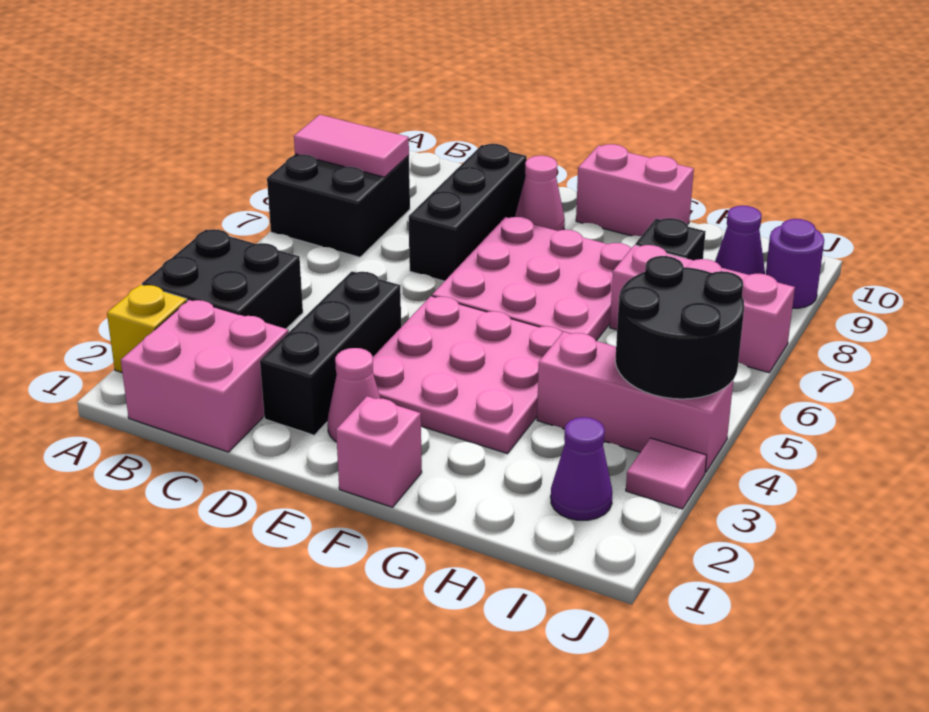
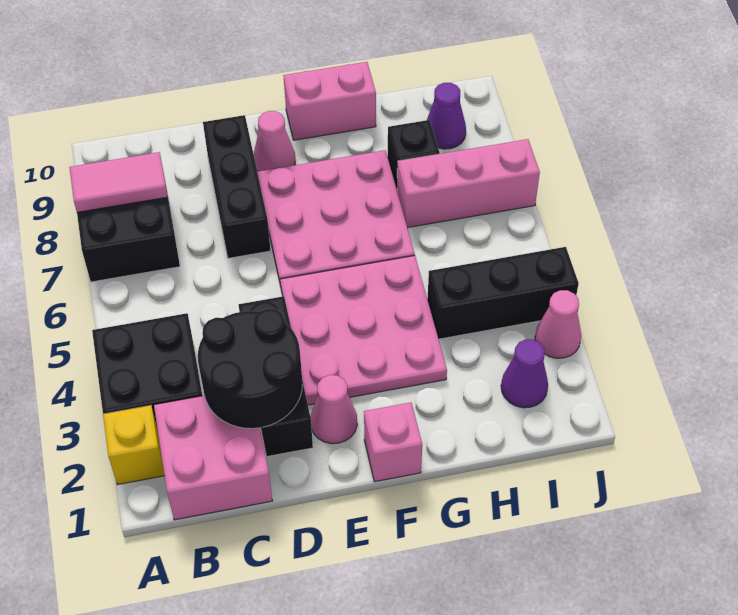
pink brick H4:J4 level 1 -> black brick H4:J4 level 1
black round brick I4:J5 level 2 -> black round brick C2:D3 level 2
pink tile J3 level 1 -> pink cone J3 level 1
purple round brick J9 level 1 -> none

